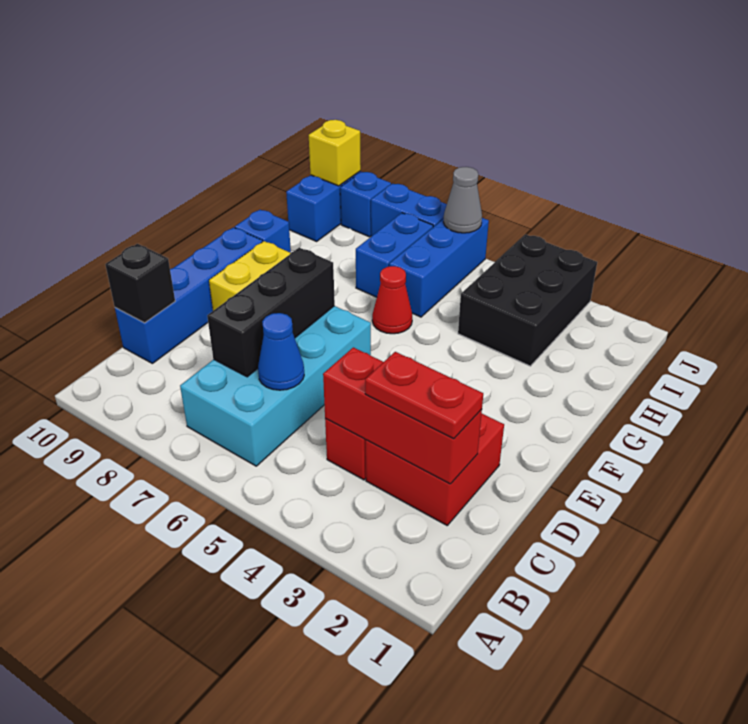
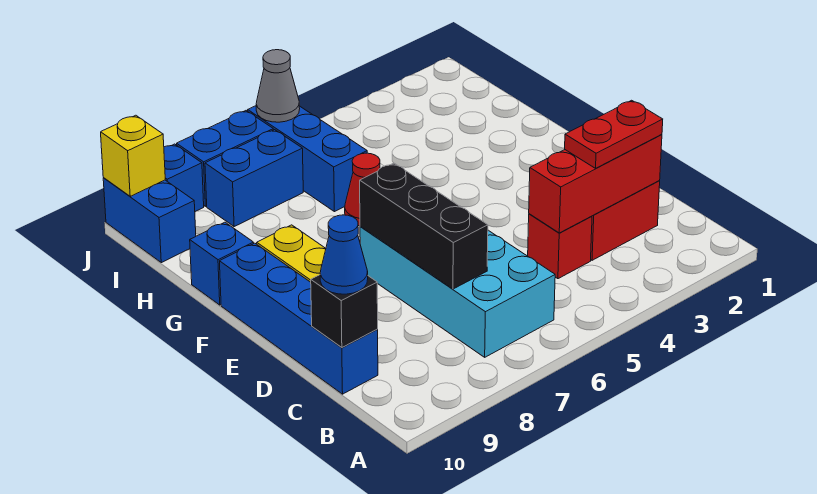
blue cone C6 level 2 -> blue cone C10 level 3
black brick H3:J4 level 1 -> none
blue brick H7:I7 level 1 -> blue brick I7:I8 level 1

